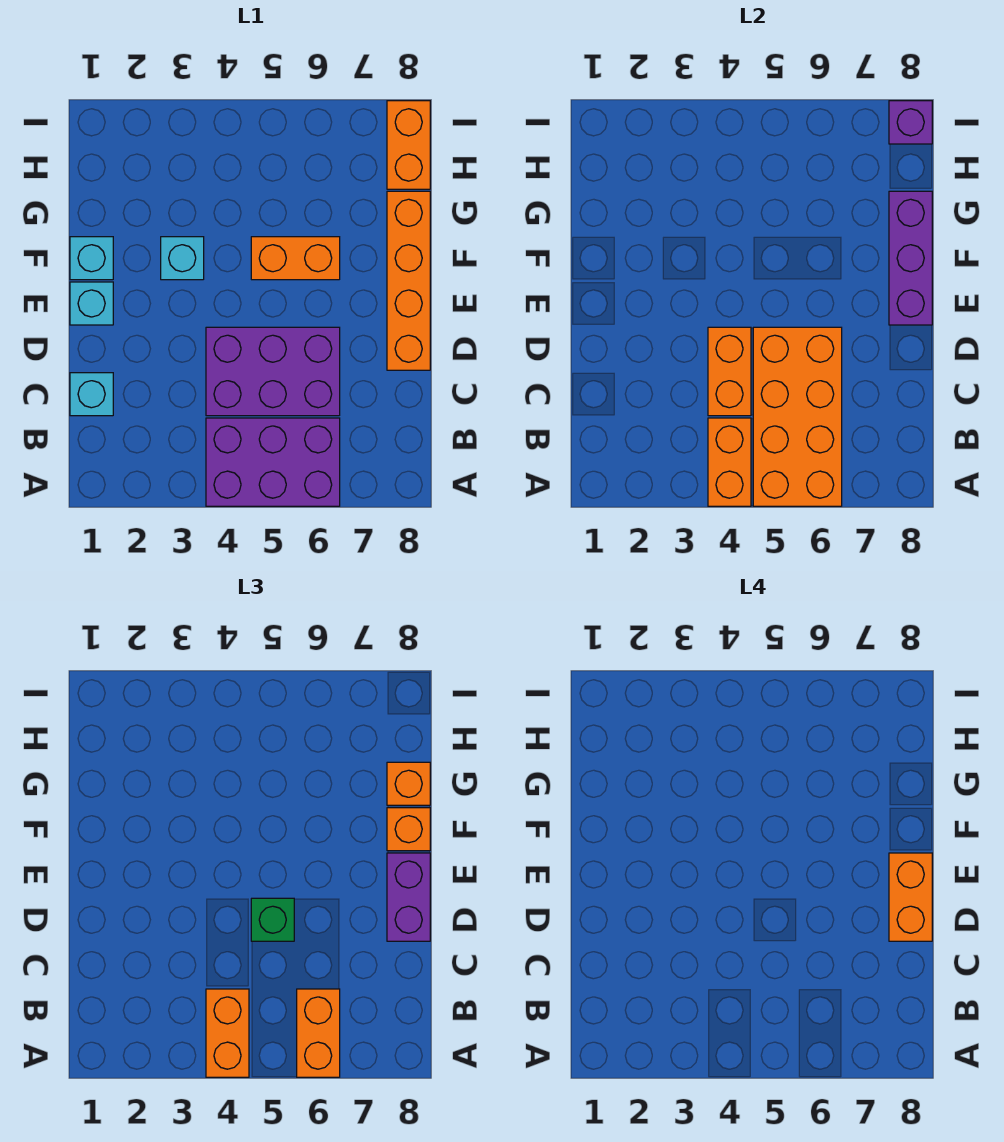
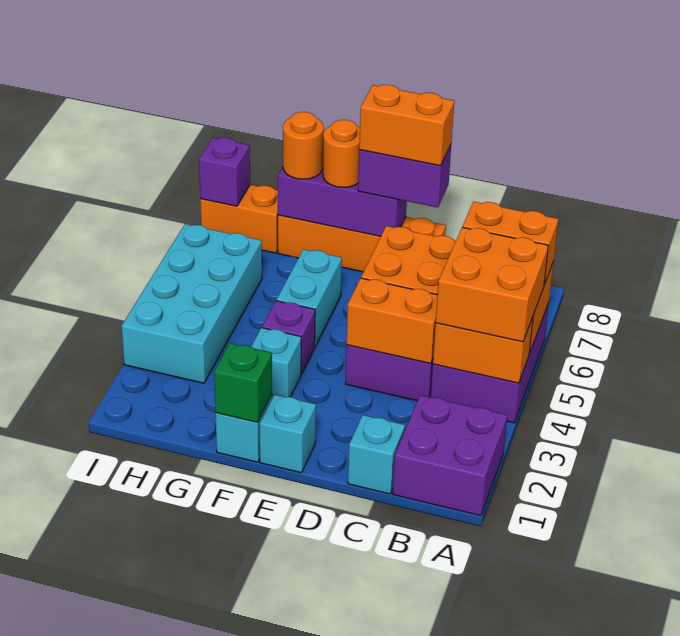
none -> purple brick A1:B2 level 1
orange brick A4:B4 level 3 -> orange brick A4:B5 level 3
green brick D5 level 3 -> green brick F1 level 2
none -> purple brick F4 level 1
orange brick F5:F6 level 1 -> cyan brick F5:F6 level 1
orange brick F8 level 3 -> orange round brick F8 level 3
orange brick G8 level 3 -> orange round brick G8 level 3
none -> cyan brick H3:I6 level 1

